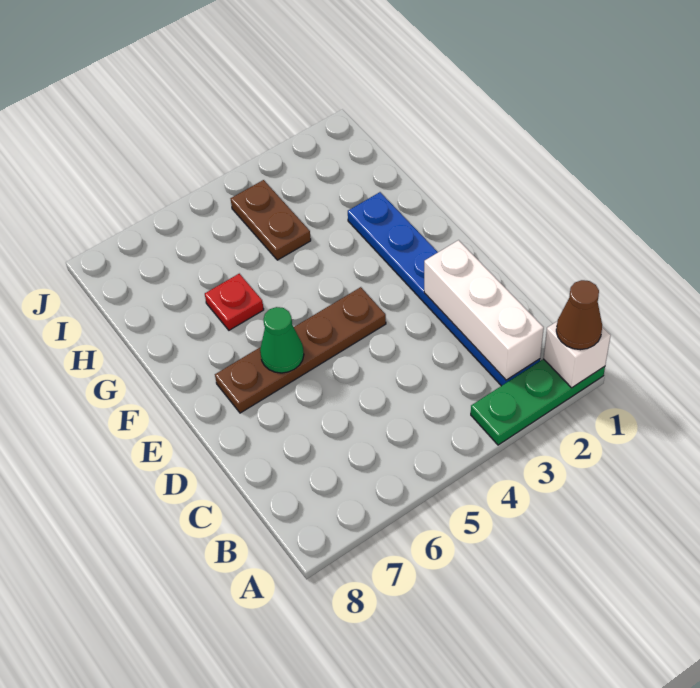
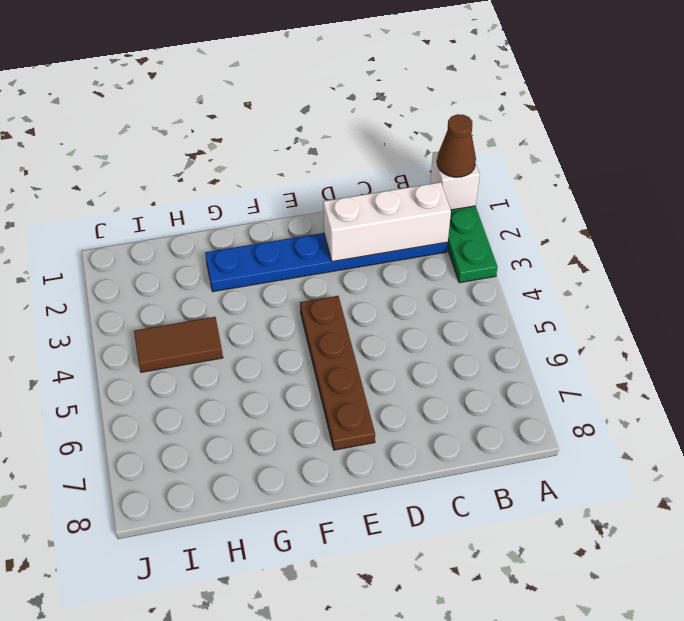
green cone E6 level 2 -> none
red plate G6 level 1 -> none
brown plate H4:I4 level 1 -> brown tile H4:I4 level 1

